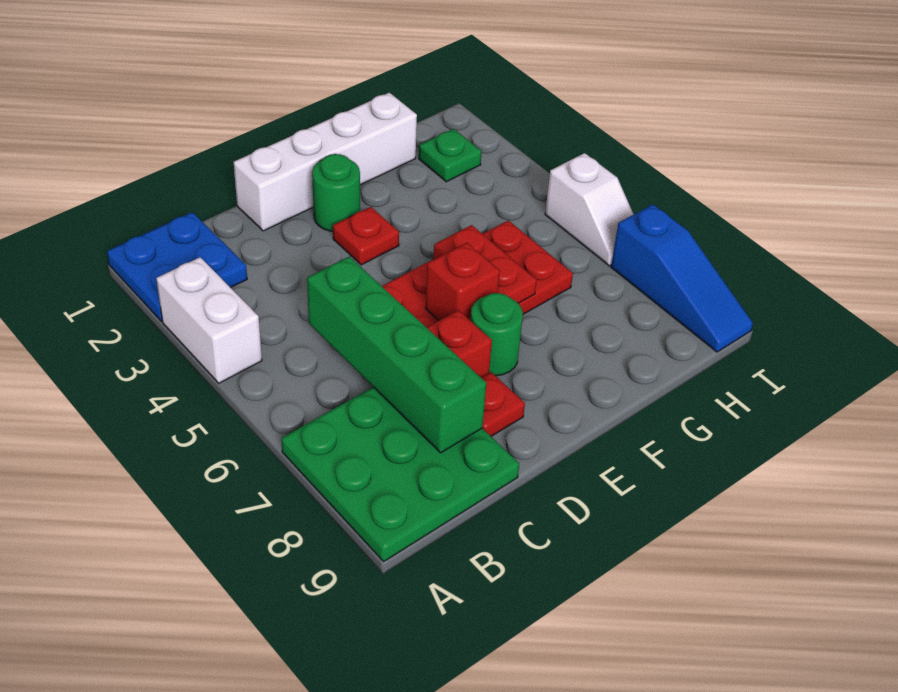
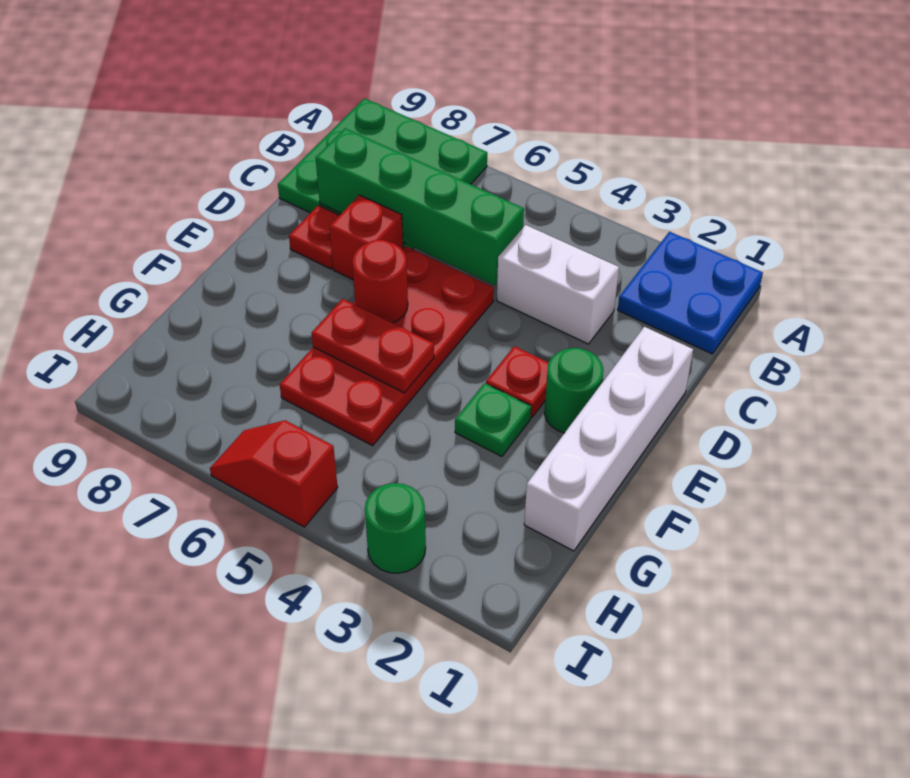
white brick A3:A4 level 1 -> white brick C3:C4 level 1
red brick E6 level 2 -> red round brick E6 level 2
green round brick E7 level 1 -> green round brick I3 level 1
green plate H2 level 1 -> green plate F3 level 1
white slope I5:I6 level 1 top 5 -> red slope I5:I6 level 1 top 5
blue slope I7:I9 level 1 top 7 -> none

